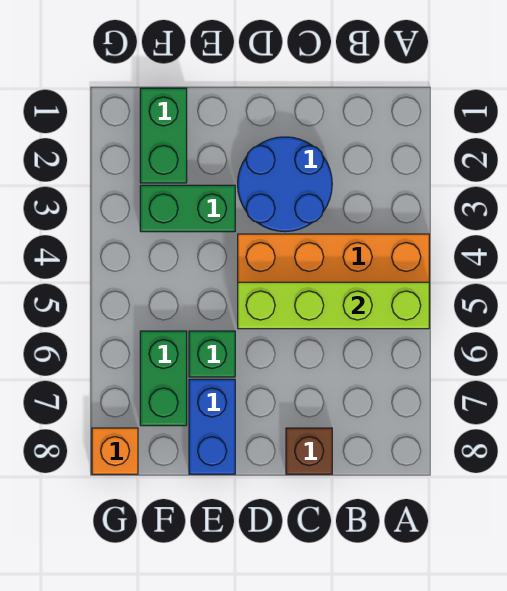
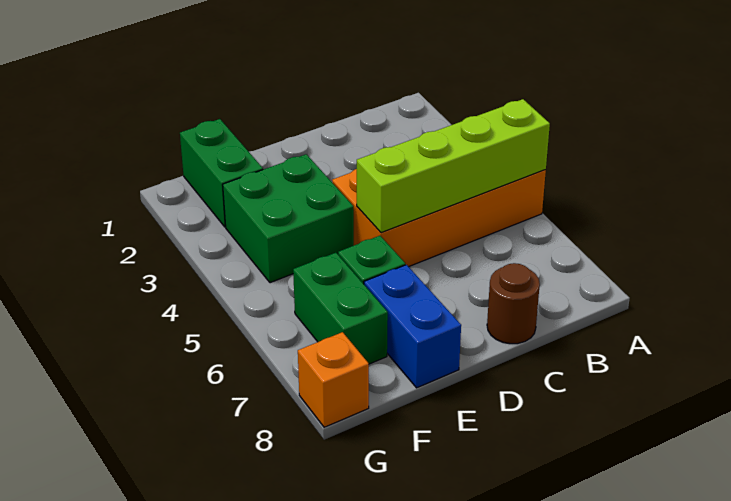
blue round brick C2:D3 level 1 -> none
brown brick C8 level 1 -> brown round brick C8 level 1
green brick E3:F3 level 1 -> green brick E3:F4 level 1

